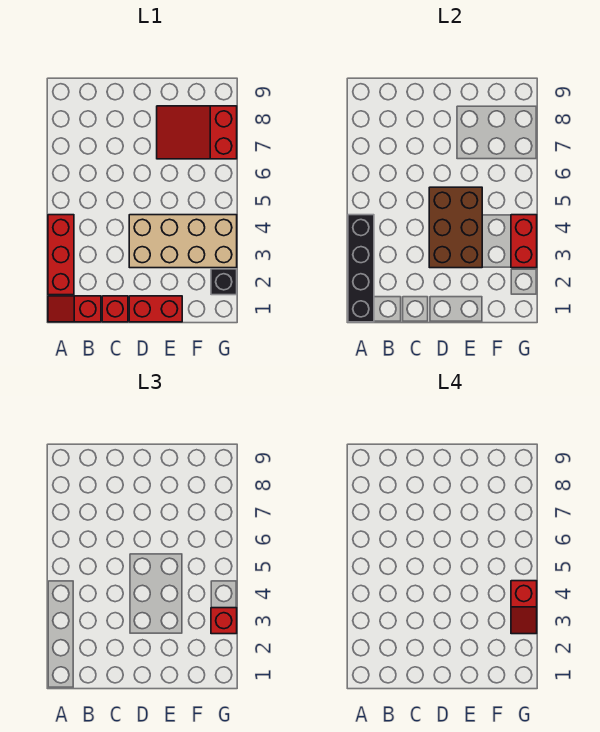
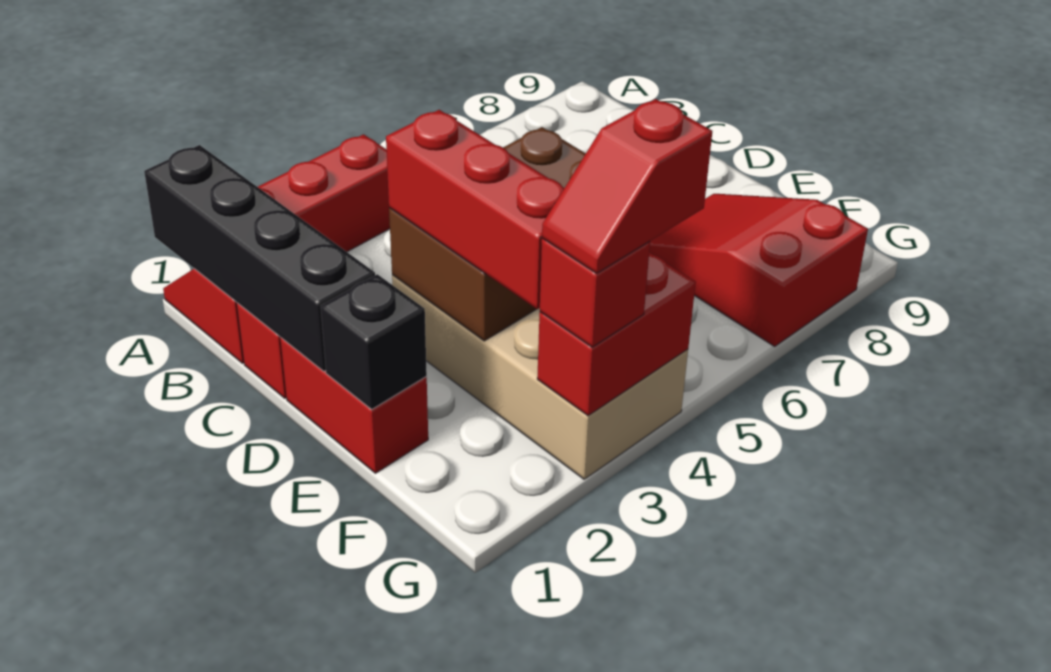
black brick A1:A4 level 2 -> black brick A1:D1 level 2
none -> red brick D3:F3 level 3
black brick G2 level 1 -> black brick E1 level 2

